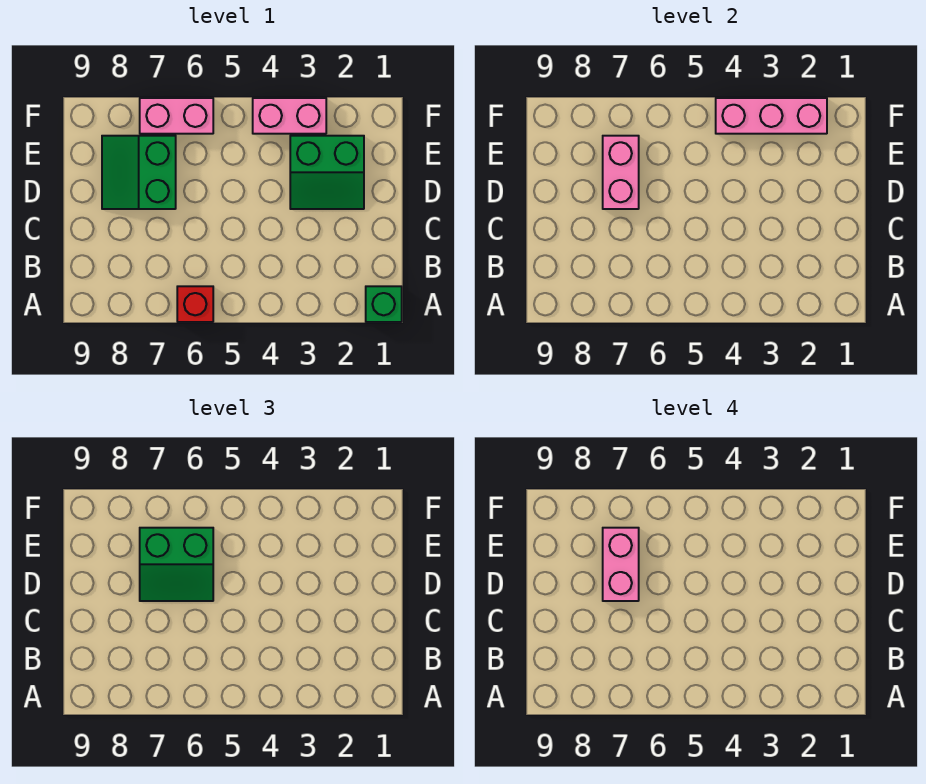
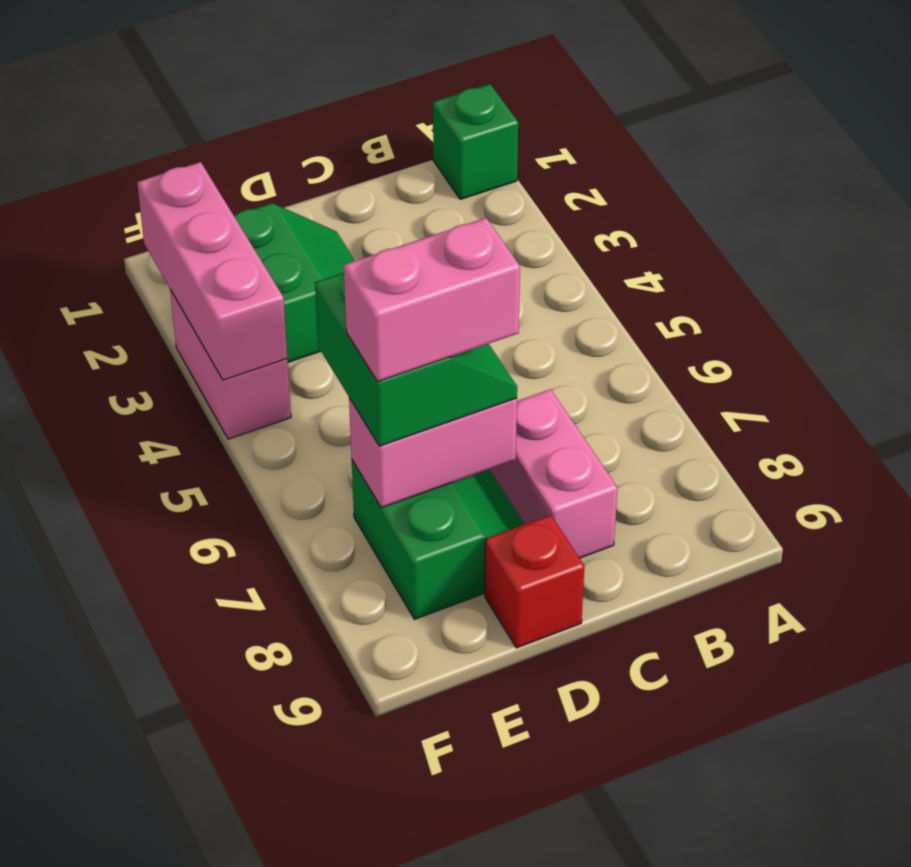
red brick A6 level 1 -> red brick D9 level 1
green slope D7:E8 level 1 top 7 -> green slope D7:E8 level 1 top E
pink brick F6:F7 level 1 -> pink brick C7:C8 level 1

